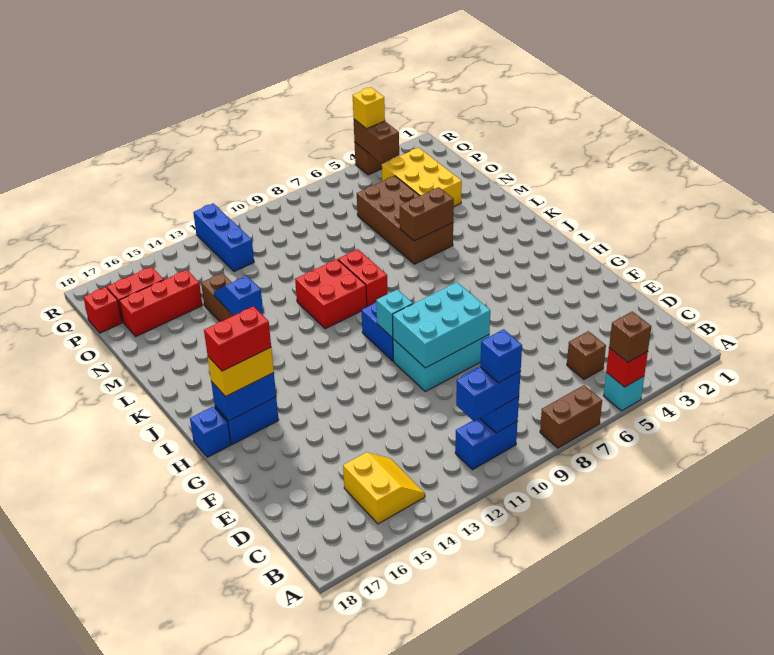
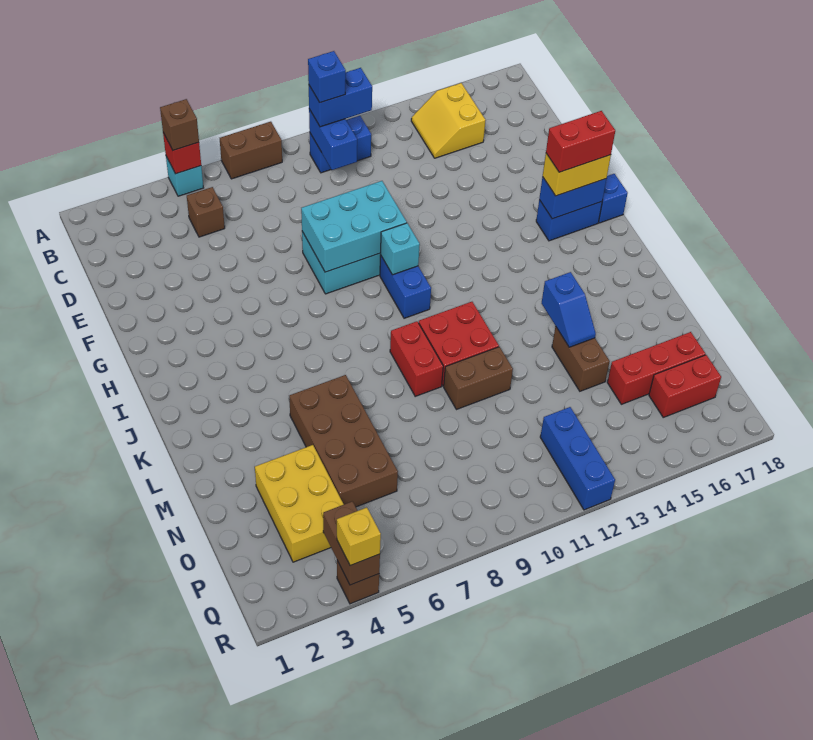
brown brick L5:L6 level 2 -> brown brick M10:M11 level 1
red brick P18 level 1 -> none

